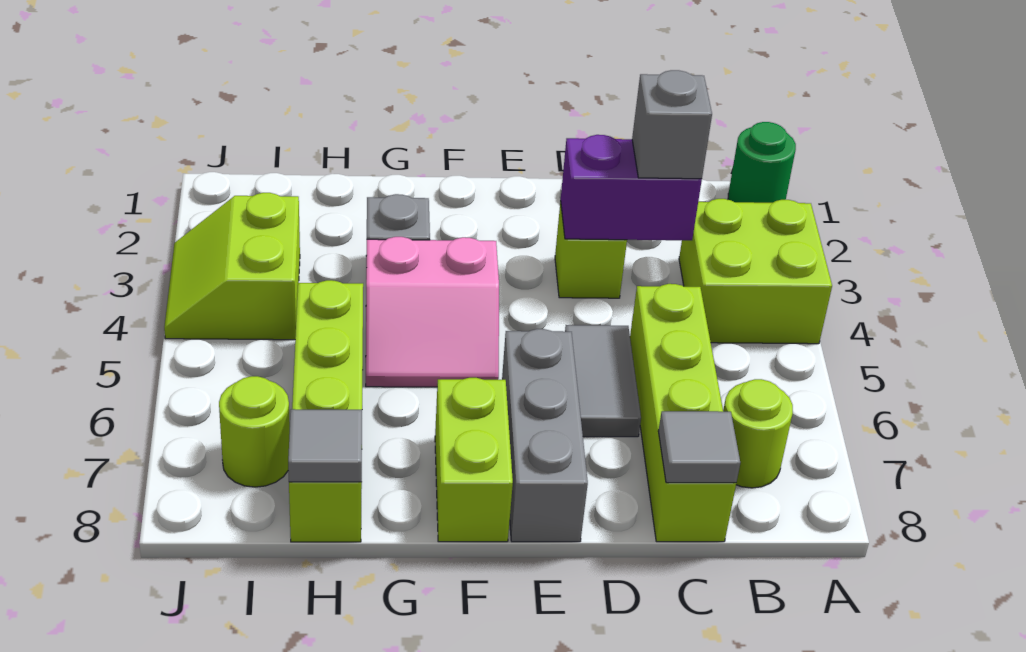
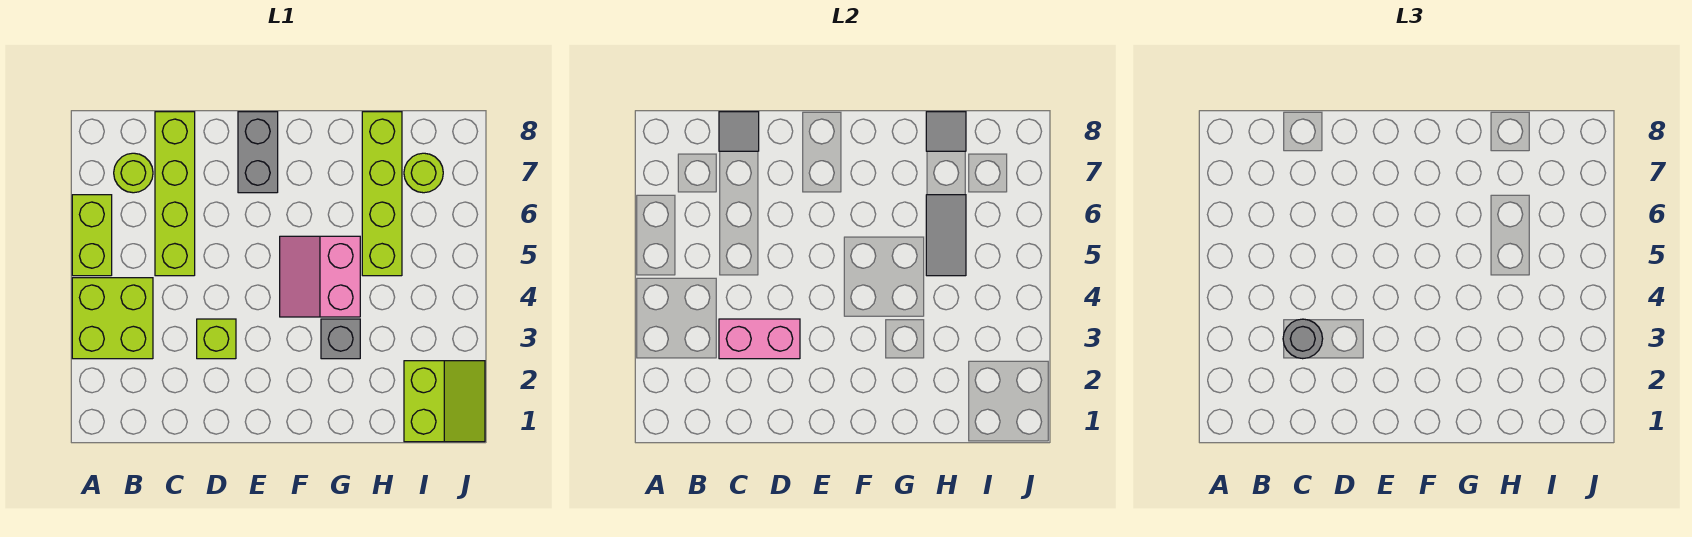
green round brick A1 level 1 -> none
purple brick C3:D3 level 2 -> pink brick C3:D3 level 2
grey brick C3 level 3 -> grey round brick C3 level 3
grey tile D5:D6 level 1 -> grey tile H5:H6 level 2
grey brick E6:E8 level 1 -> grey brick E7:E8 level 1
pink slope F4:G5 level 1 top 4 -> pink slope F4:G5 level 1 top G
lime brick F7:F8 level 1 -> lime brick A5:A6 level 1
lime slope I3:J4 level 1 top I -> lime slope I1:J2 level 1 top I

